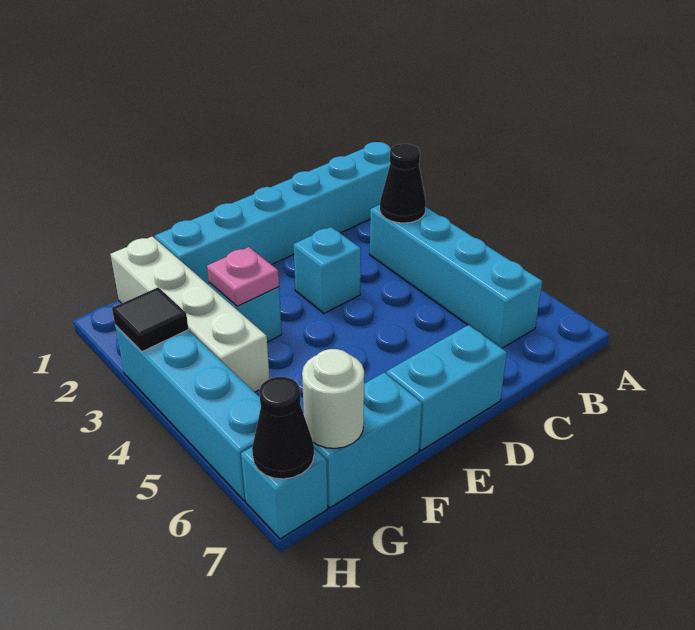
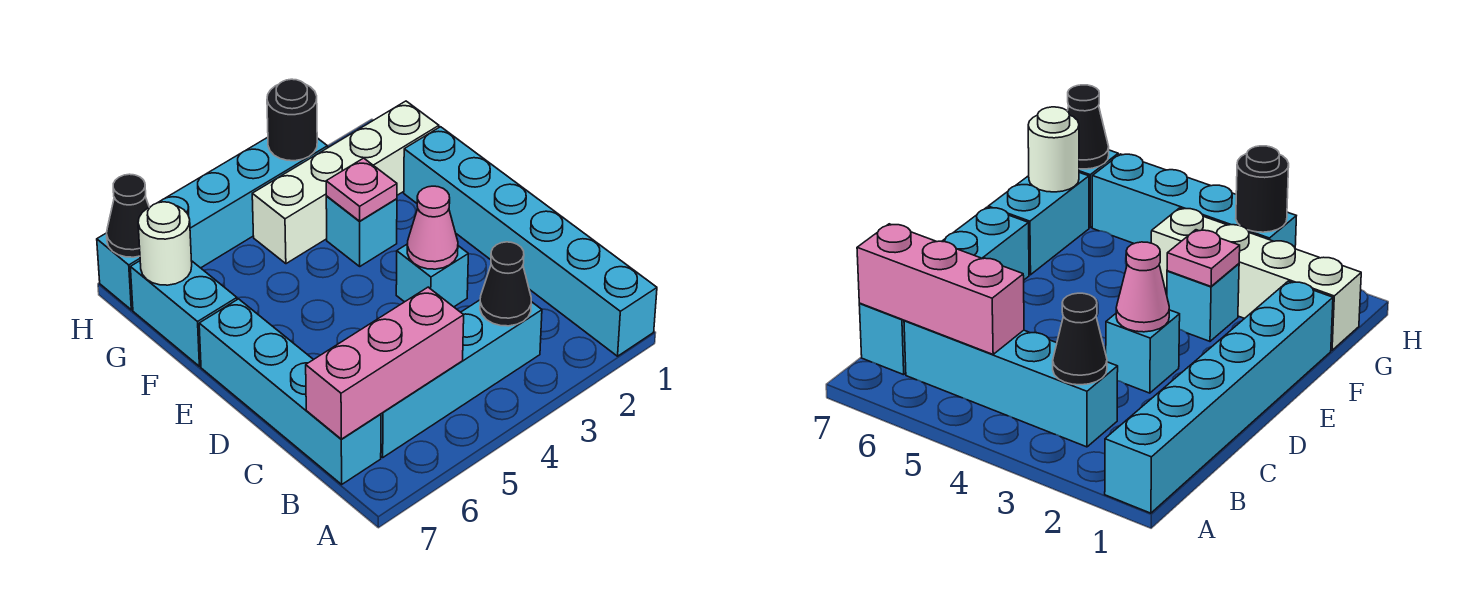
none -> pink brick B5:B7 level 2
none -> pink cone D3 level 2
cyan brick D7:E7 level 1 -> cyan brick B7:E7 level 1
black tile H3 level 2 -> black round brick H3 level 2

